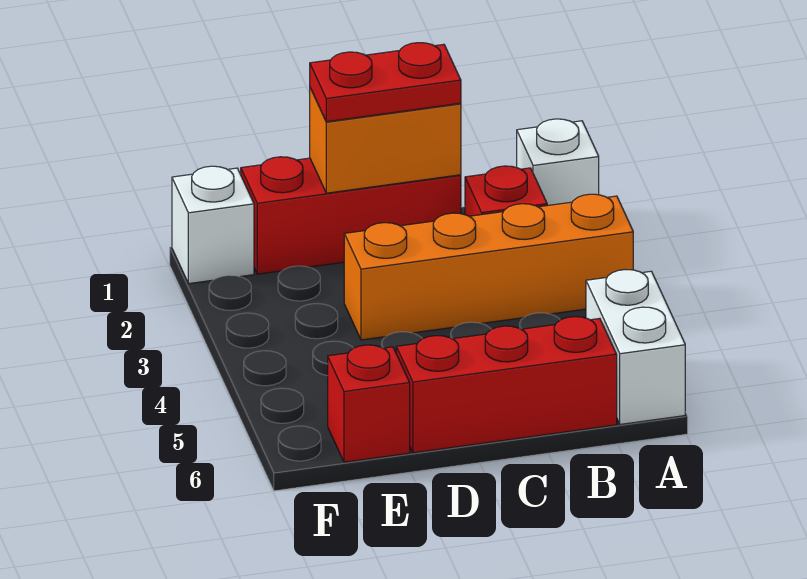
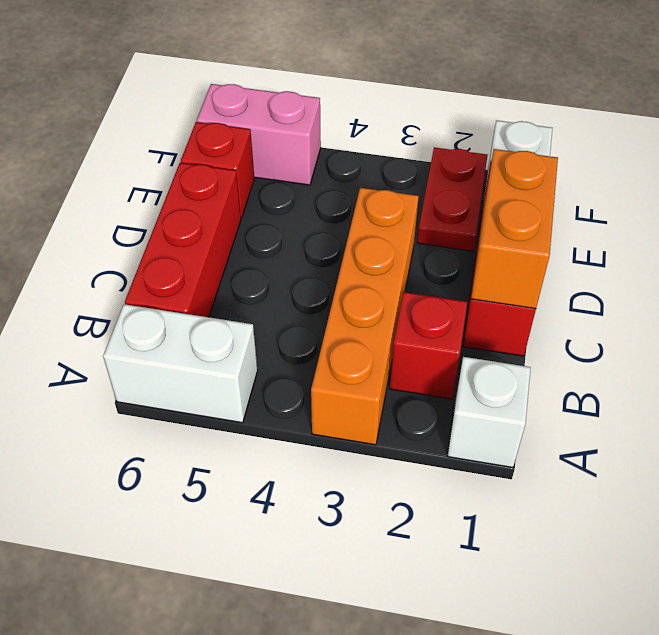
red plate C1:D1 level 3 -> red plate E2:F2 level 1
none -> pink brick F5:F6 level 1

